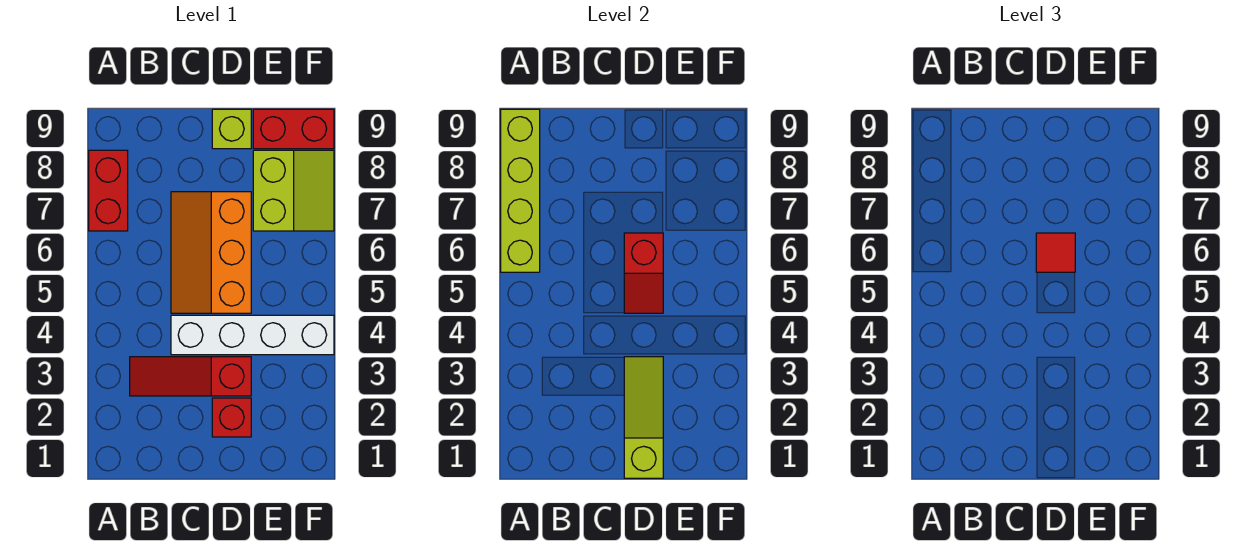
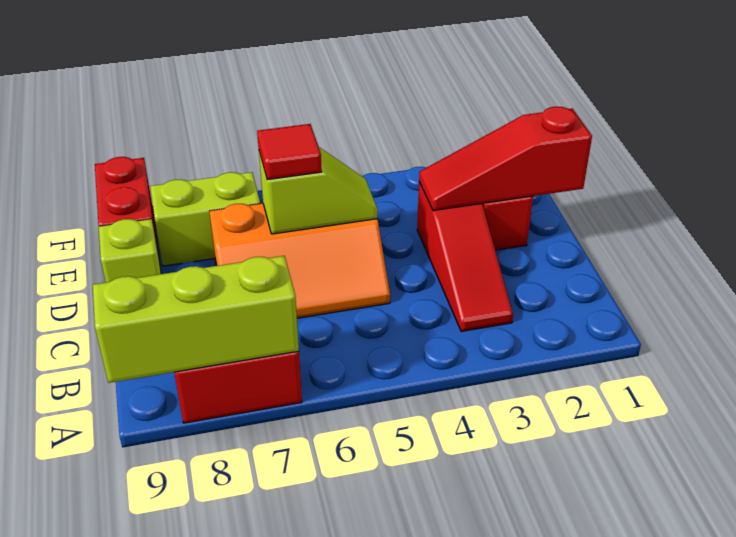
lime brick A6:A9 level 2 -> lime brick A7:A9 level 2
white brick C4:F4 level 1 -> none
lime slope D1:D3 level 2 top 1 -> red slope D1:D3 level 2 top 1
red slope D5:D6 level 2 top 6 -> lime slope D5:D6 level 2 top 6

